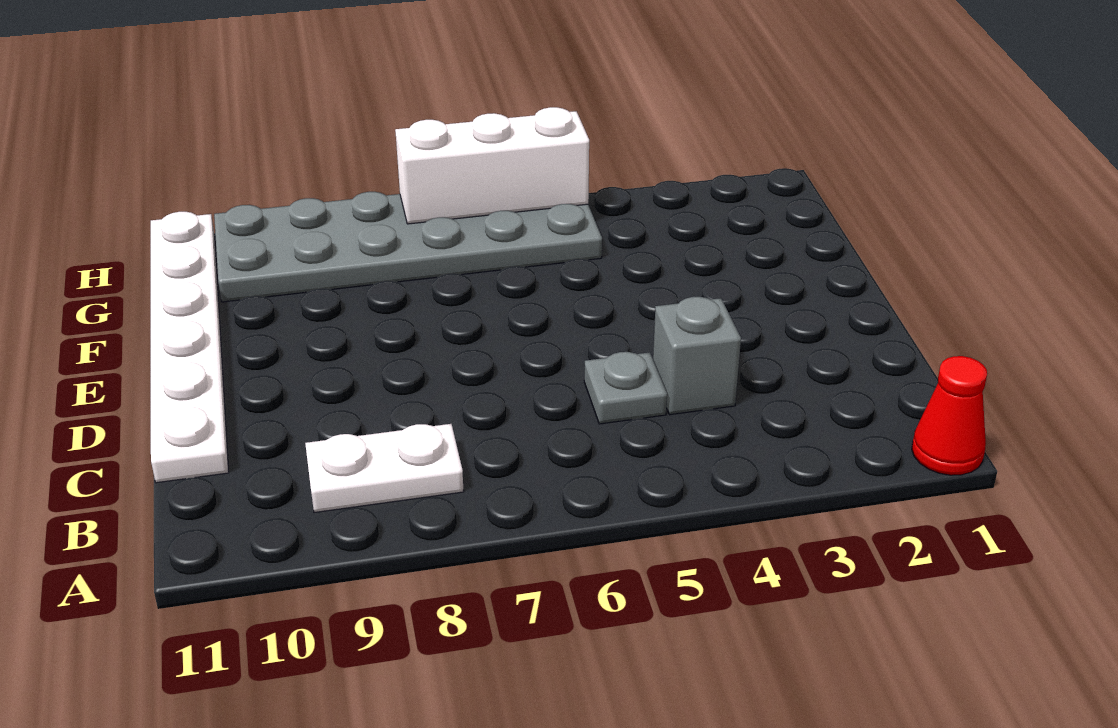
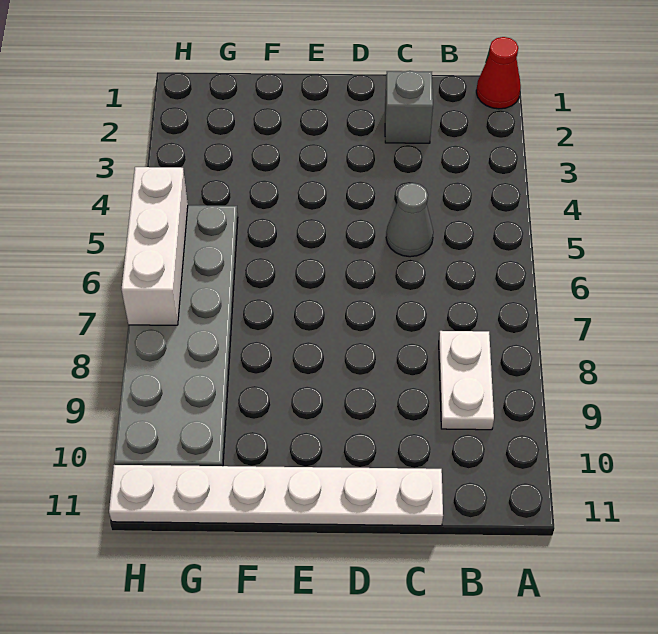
grey brick C4 level 1 -> grey brick C2 level 1
grey plate C5 level 1 -> grey cone C5 level 1

